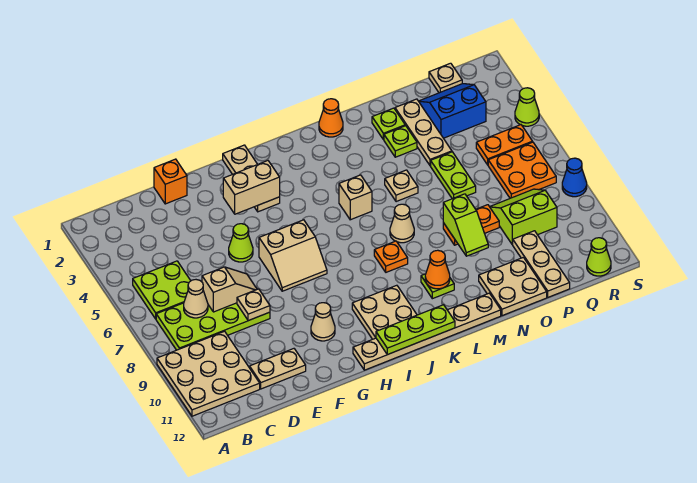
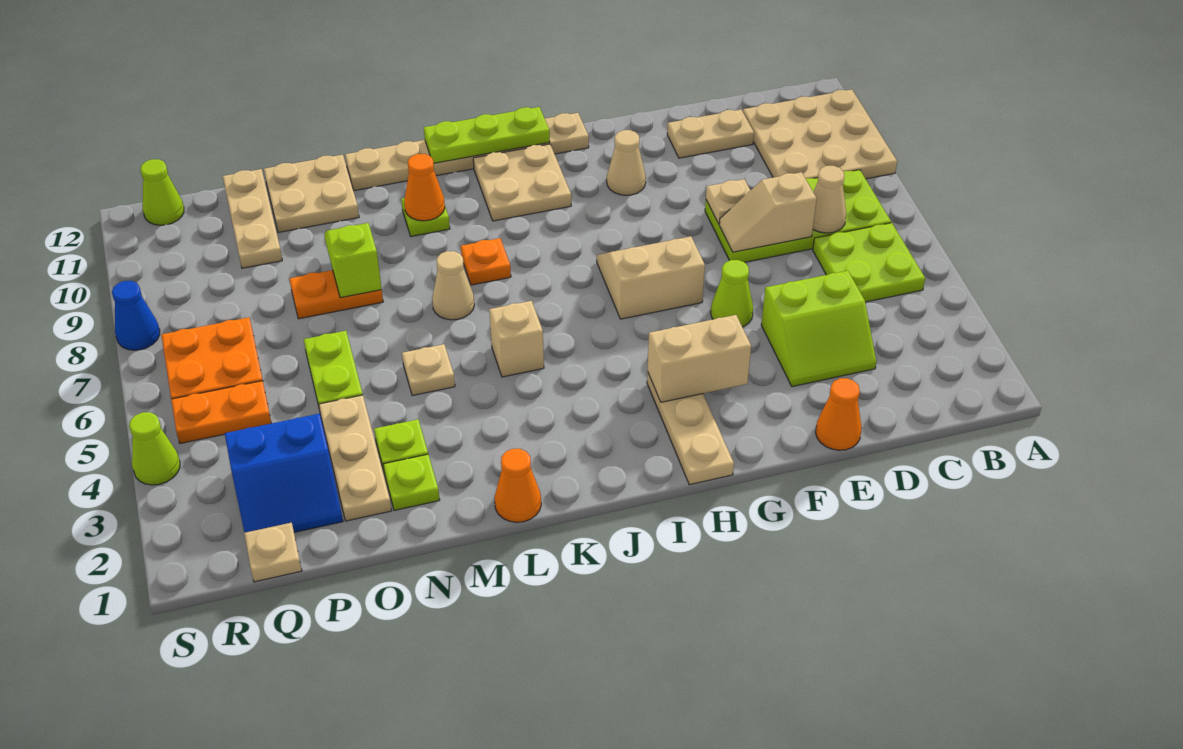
orange brick E1 level 1 -> orange cone E1 level 1
lime slope P8:Q9 level 1 top 9 -> lime slope D3:E4 level 1 top 4

